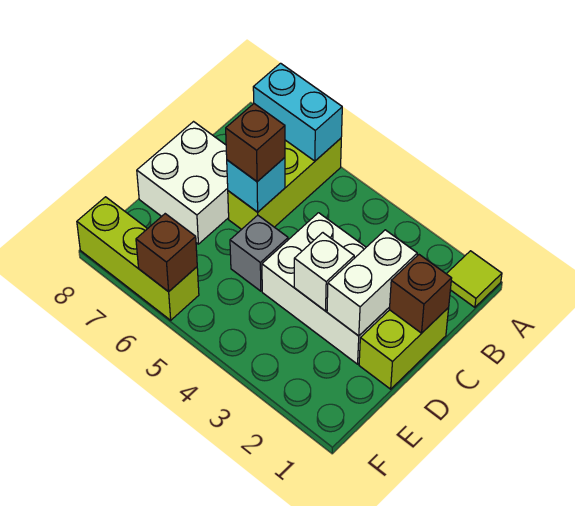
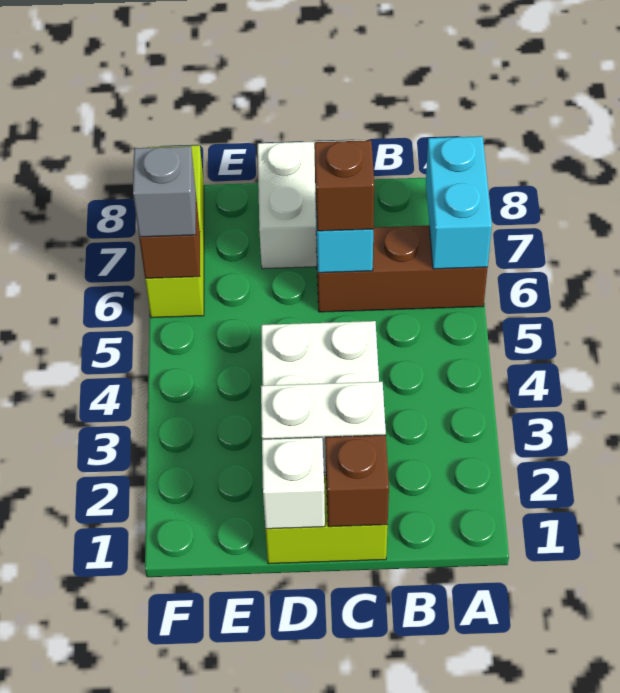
lime tile A1 level 1 -> none
lime brick A6:C6 level 1 -> brown brick A6:C6 level 1
white brick D3 level 2 -> white brick D1 level 2
grey brick D5 level 1 -> grey brick F6 level 3

